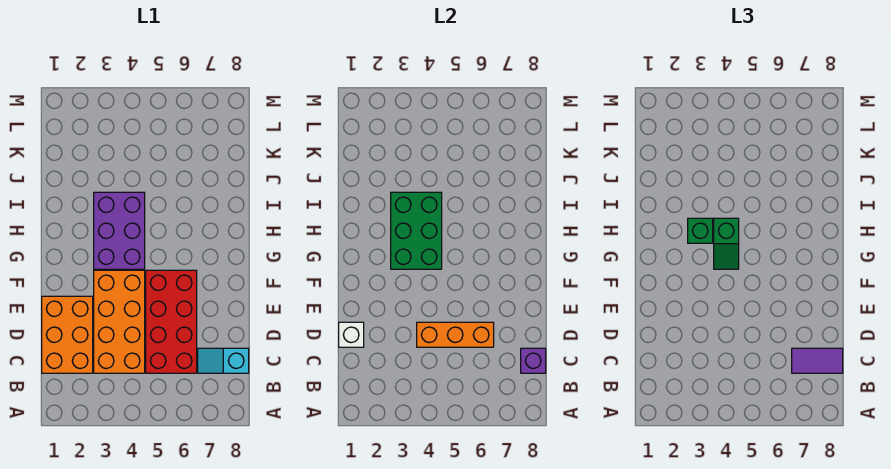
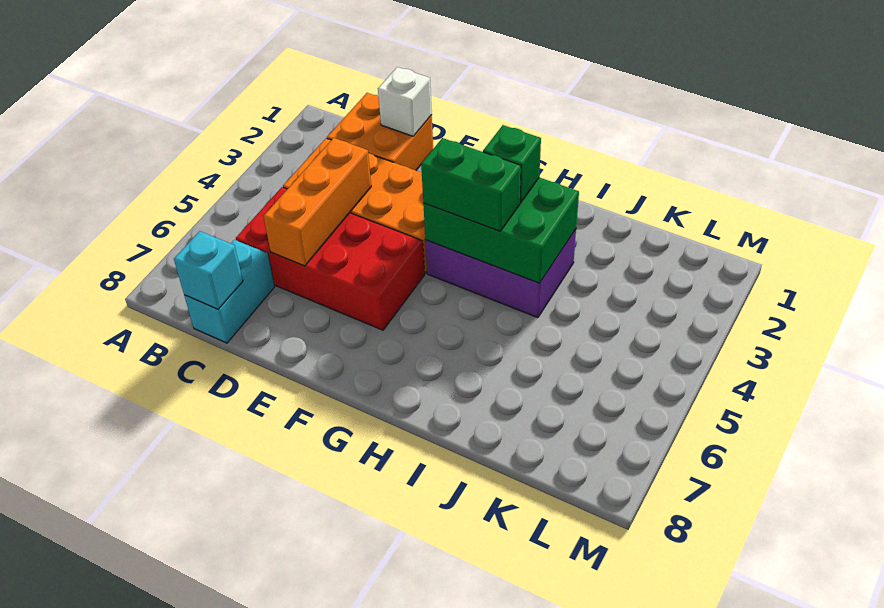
orange brick C1:E2 level 1 -> orange brick C1:D2 level 1
cyan slope C7:C8 level 1 top 8 -> cyan brick C7:C8 level 1
purple tile C7:C8 level 3 -> none
purple brick C8 level 2 -> cyan brick C8 level 2
green slope G4:H4 level 3 top H -> green brick G4:H4 level 3

